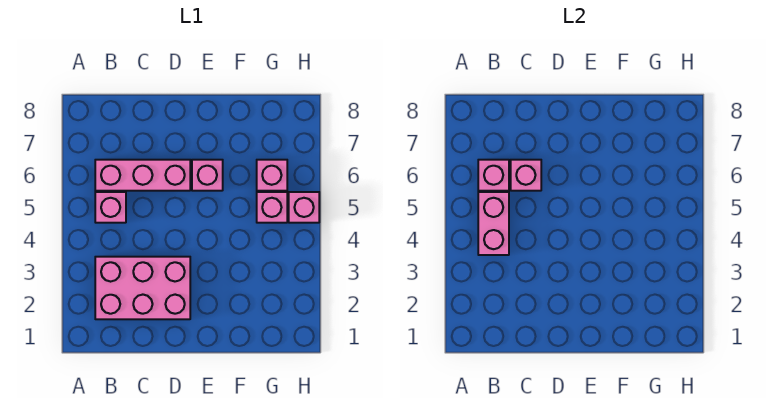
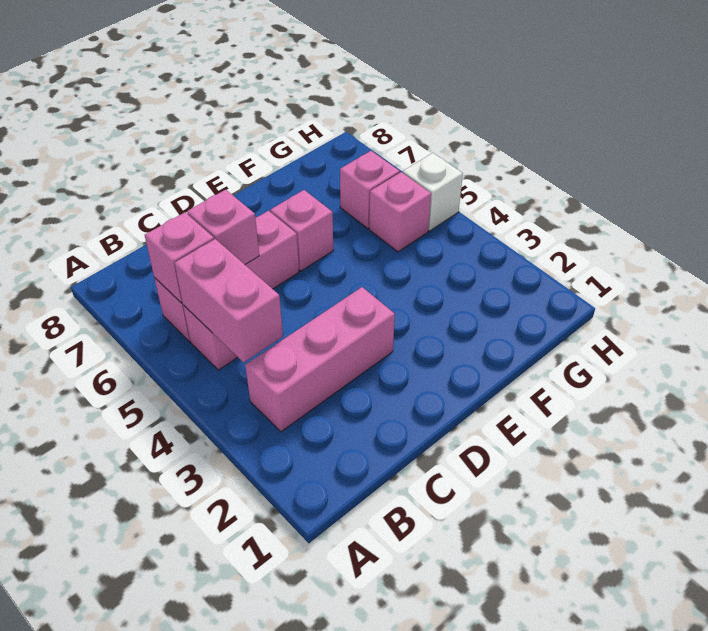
pink brick B2:D3 level 1 -> pink brick B3:D3 level 1
pink brick H5 level 1 -> white brick H5 level 1

